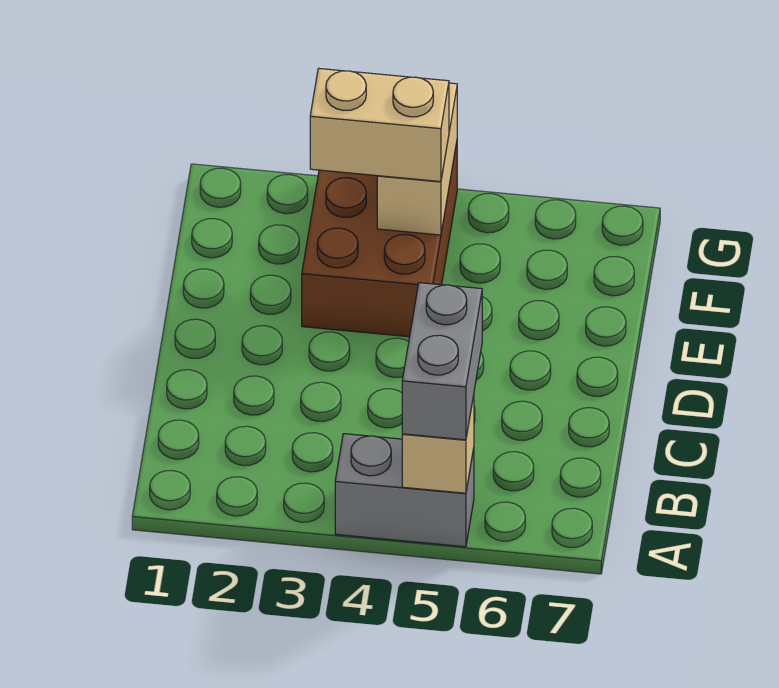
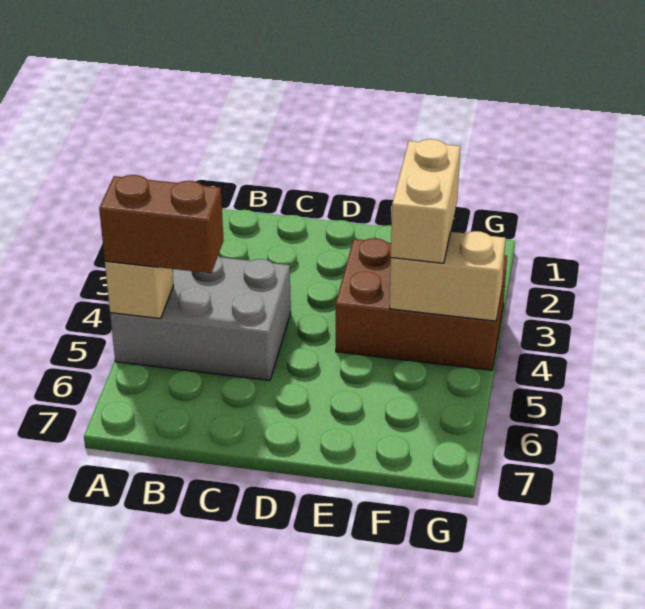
grey brick A4:A5 level 1 -> grey brick A4:C5 level 1
grey brick A5:B5 level 3 -> brown brick A5:B5 level 3

